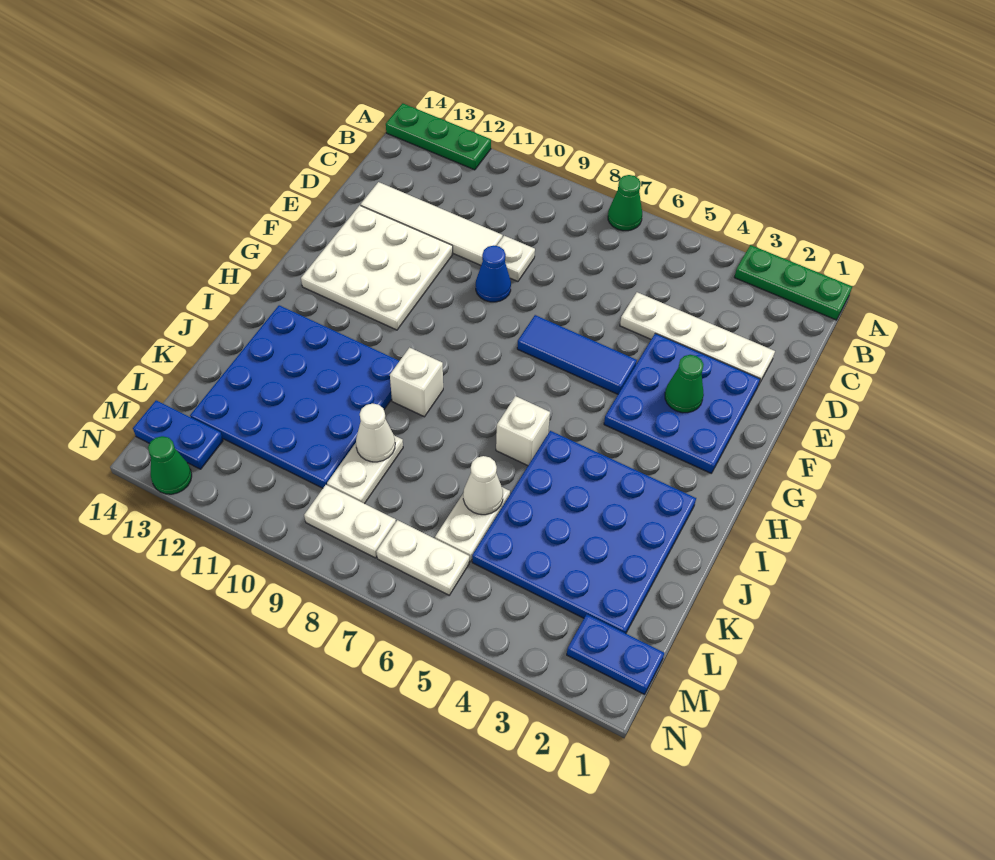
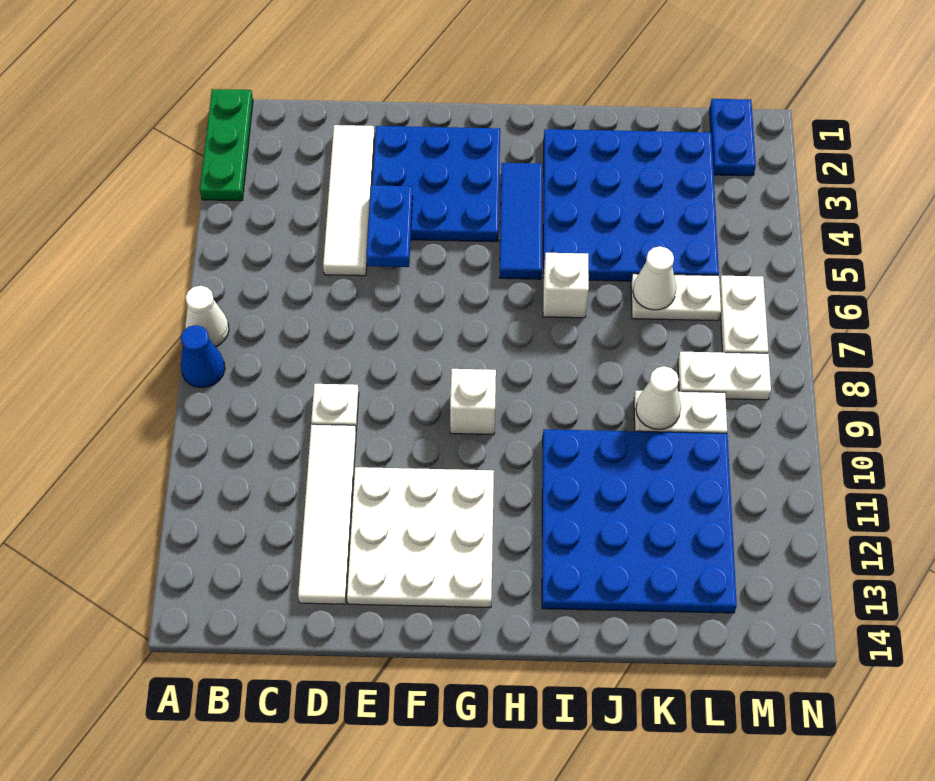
green cone A7 level 1 -> white cone A7 level 1
green plate A12:A14 level 1 -> none
white plate D2:D5 level 1 -> white tile D2:D5 level 1
blue cone E9 level 1 -> blue cone A8 level 1
green cone F3 level 2 -> none
blue tile F5:F7 level 1 -> blue tile H3:H5 level 1
white brick I9 level 1 -> white brick G9 level 1
white plate M8:M9 level 1 -> white plate L8:M8 level 1
blue plate M13:M14 level 1 -> blue plate E4:E5 level 2
green cone N13 level 1 -> none

